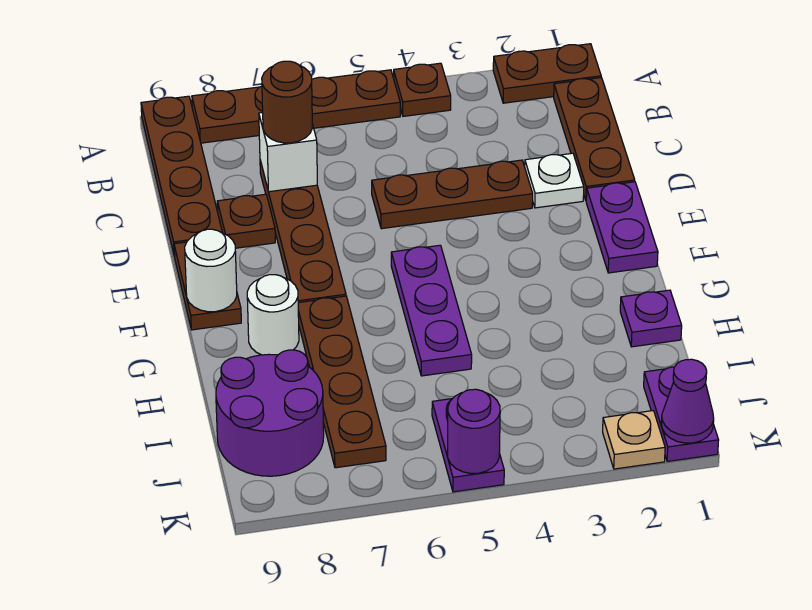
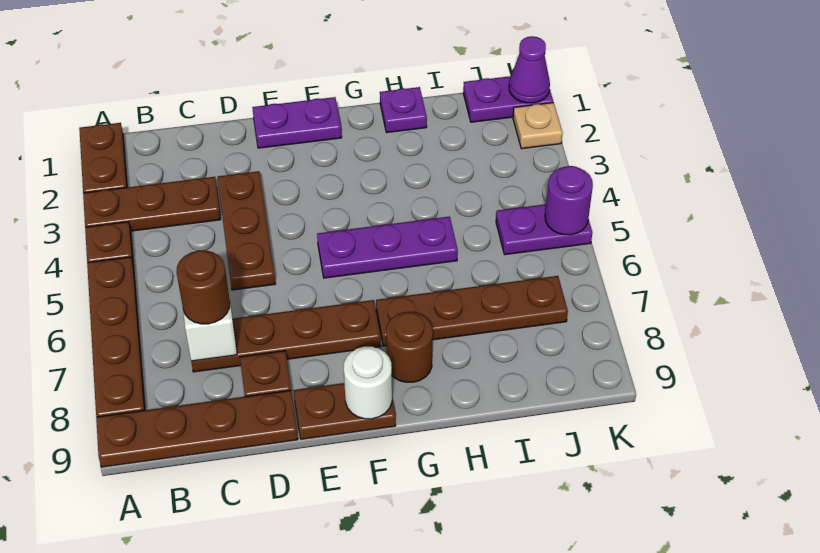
brown plate B1:D1 level 1 -> brown plate A3:C3 level 1
white plate D2 level 1 -> none
white round brick G8 level 1 -> brown round brick G8 level 1
purple round brick I8:J9 level 1 -> none

